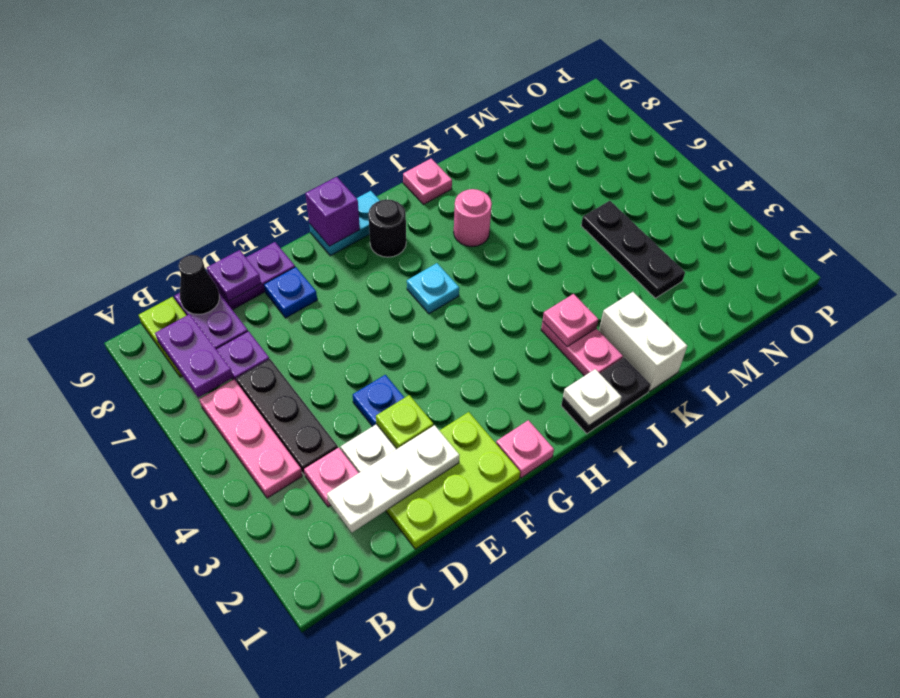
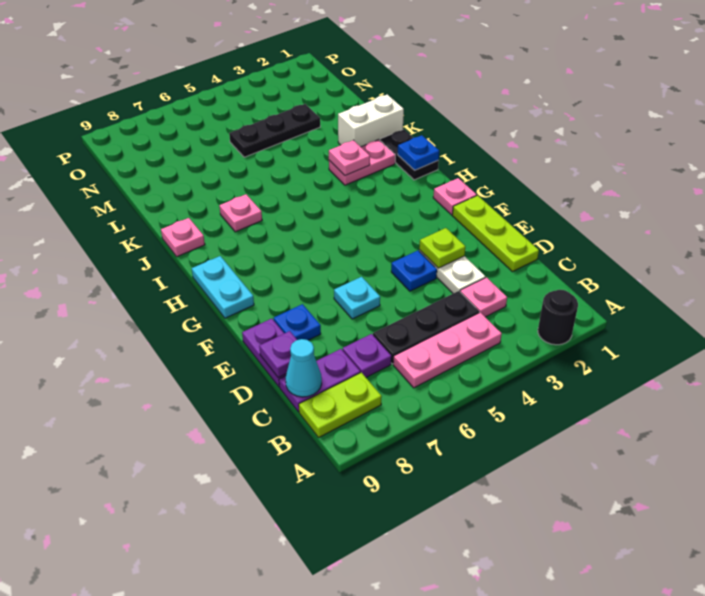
purple plate B7:B8 level 2 -> none
white plate C2:E2 level 2 -> none
black cone C9 level 2 -> cyan cone C9 level 2
lime plate D1:F2 level 1 -> lime plate D1:F1 level 1
purple brick G9 level 2 -> none
cyan plate H6 level 1 -> cyan plate E6 level 1
black round brick H8 level 1 -> black round brick A2 level 1
white plate I1 level 2 -> blue plate I1 level 2
pink round brick J7 level 1 -> pink plate J7 level 1

